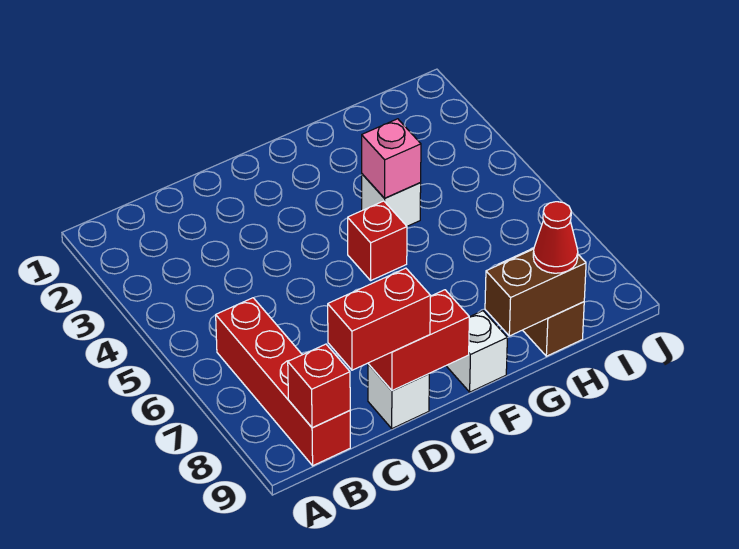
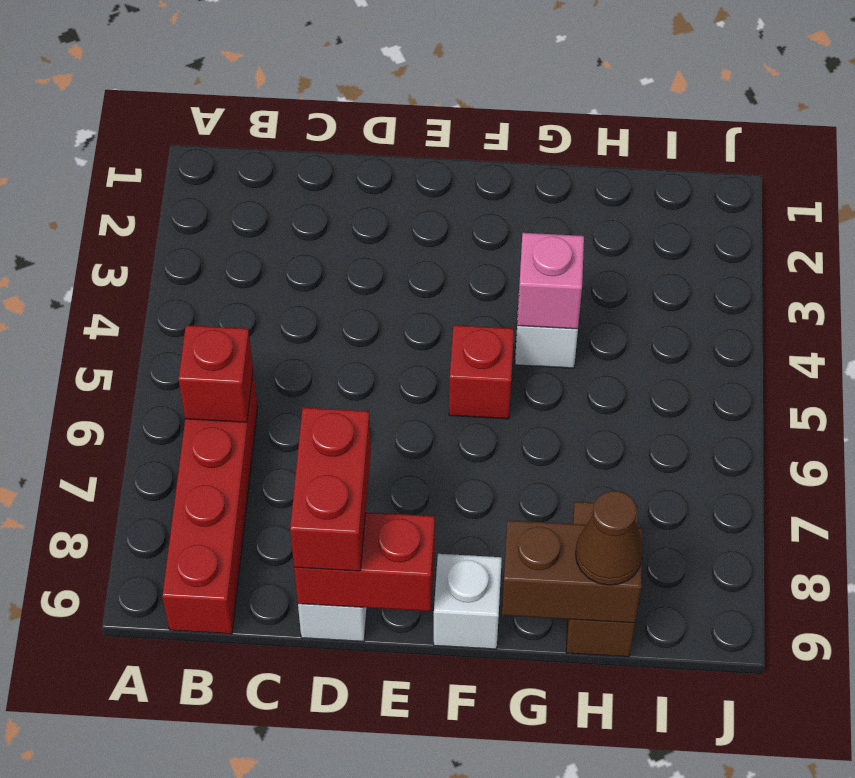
red brick B9 level 2 -> red brick B6 level 2
red brick C9:D9 level 3 -> red brick D8:D9 level 3
red cone H9 level 3 -> brown cone H9 level 3

